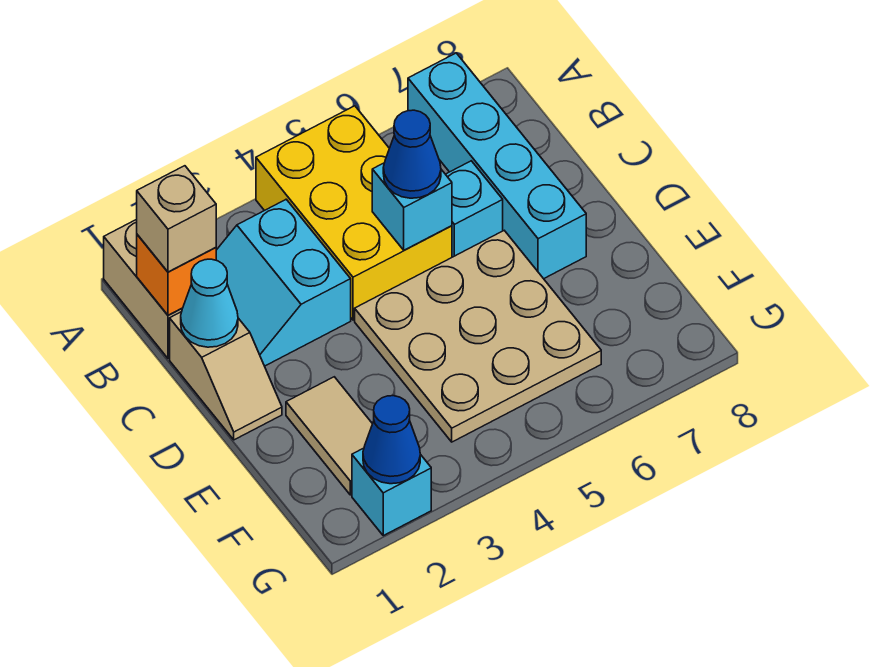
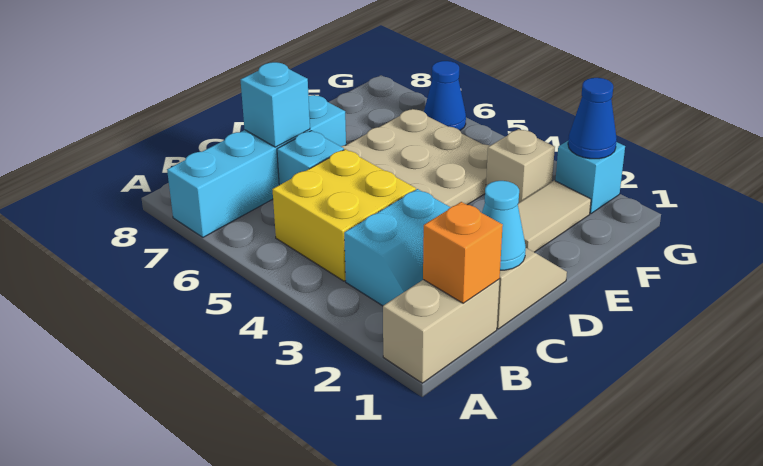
yellow brick A4:C5 level 1 -> yellow brick B4:C5 level 1
tan brick B1 level 3 -> tan brick F3 level 1
cyan brick C5 level 2 -> cyan brick C7 level 2
blue cone C5 level 3 -> blue cone G6 level 1

